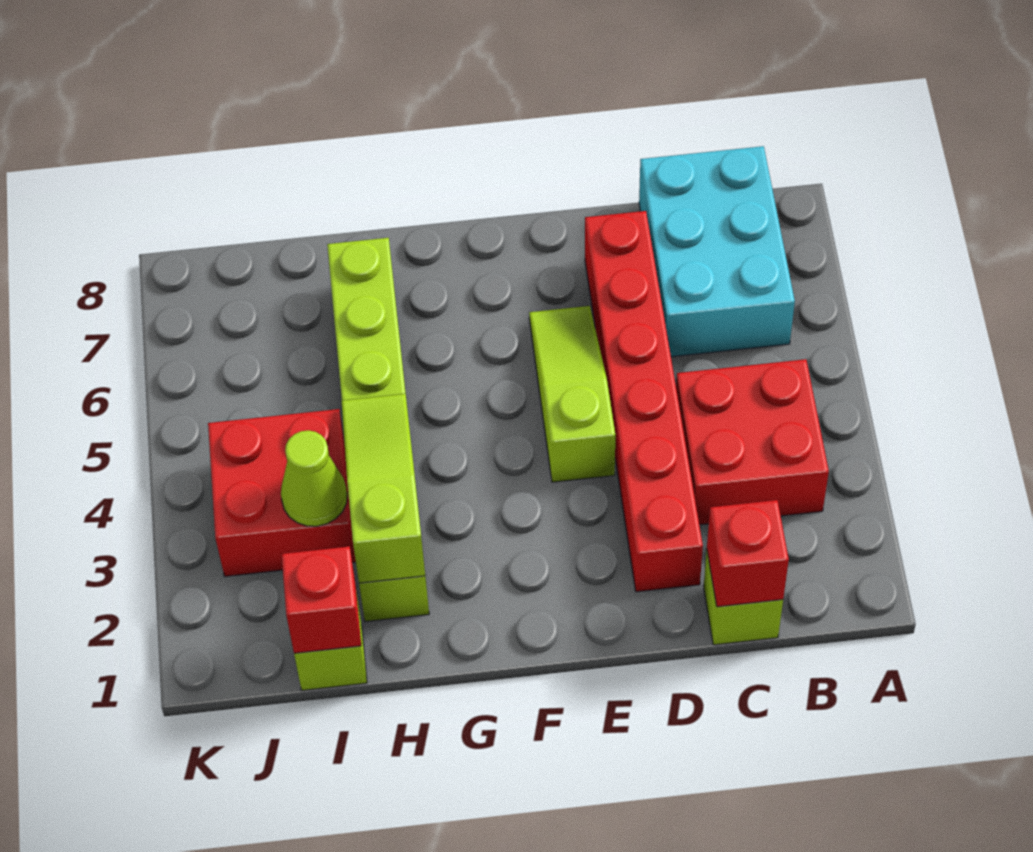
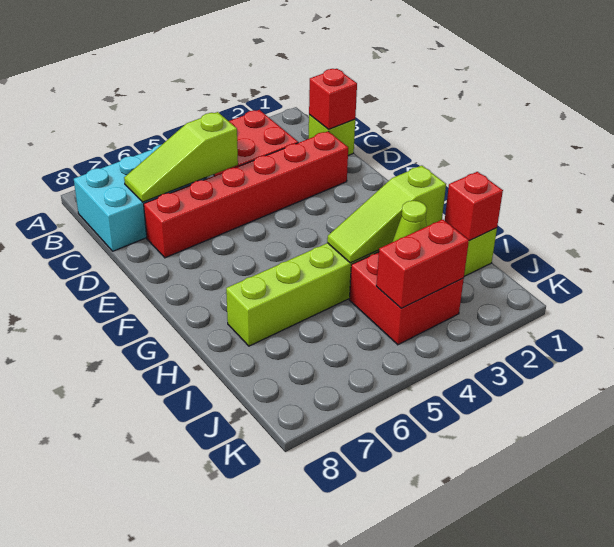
lime slope E4:E6 level 1 top 4 -> lime slope C5:C7 level 2 top 5
none -> red brick J3:J4 level 2

